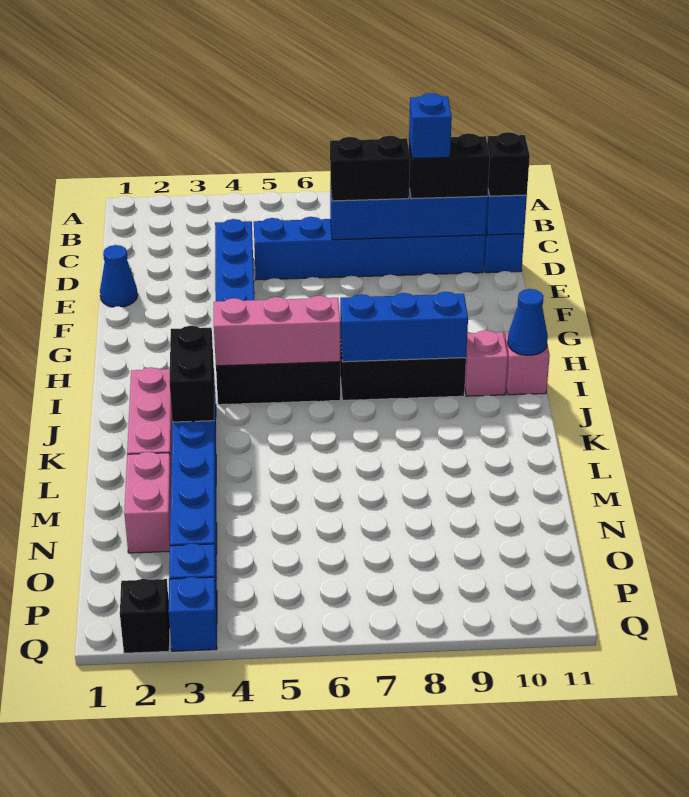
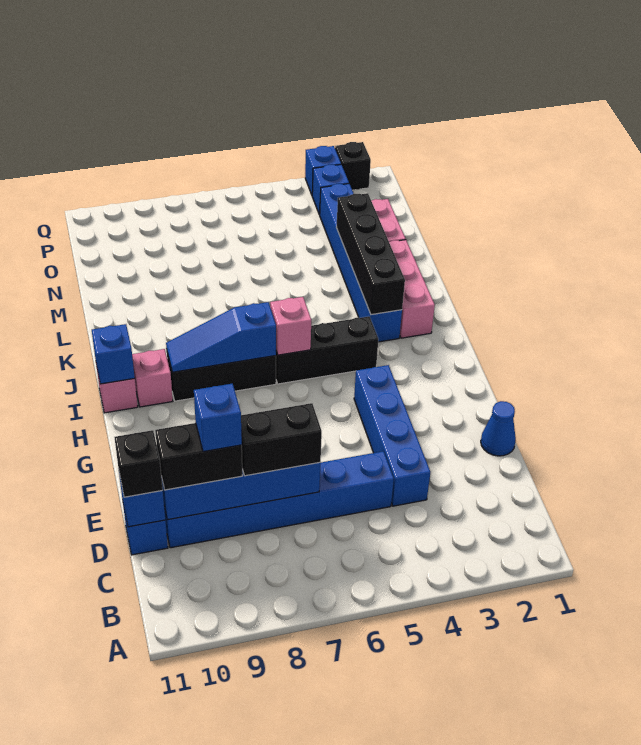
pink brick I4:I6 level 2 -> pink brick I6 level 2
blue brick I7:I9 level 2 -> blue slope I7:I9 level 2 top 7
blue cone I11 level 2 -> blue brick I11 level 2
black brick J3:K3 level 2 -> black brick J3:M3 level 2

